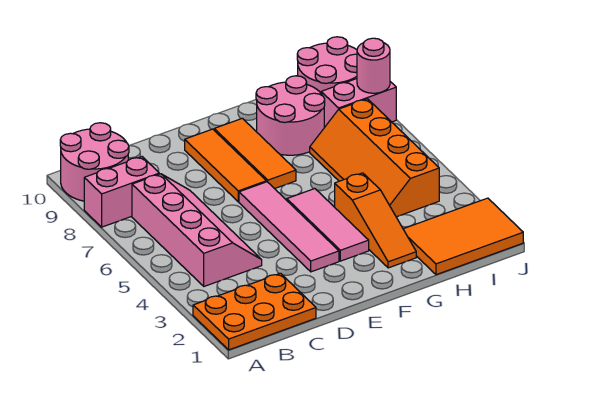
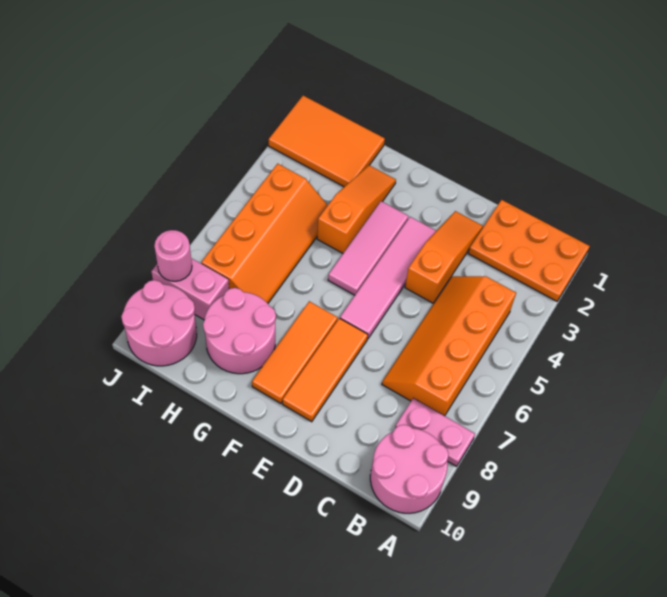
pink brick A8:B8 level 1 -> pink plate A8:B8 level 1
pink slope B4:C7 level 1 top B -> orange slope B4:C7 level 1 top B
none -> orange slope D2:D4 level 1 top 4

